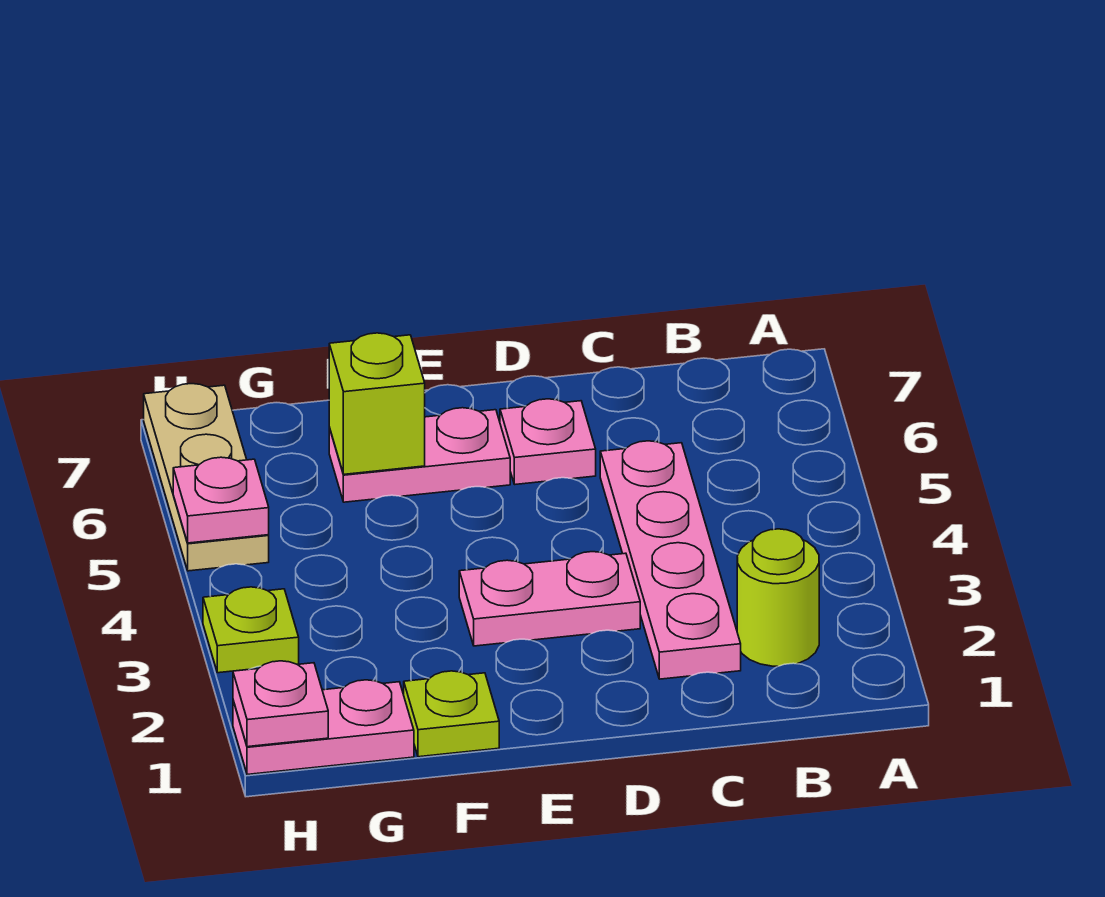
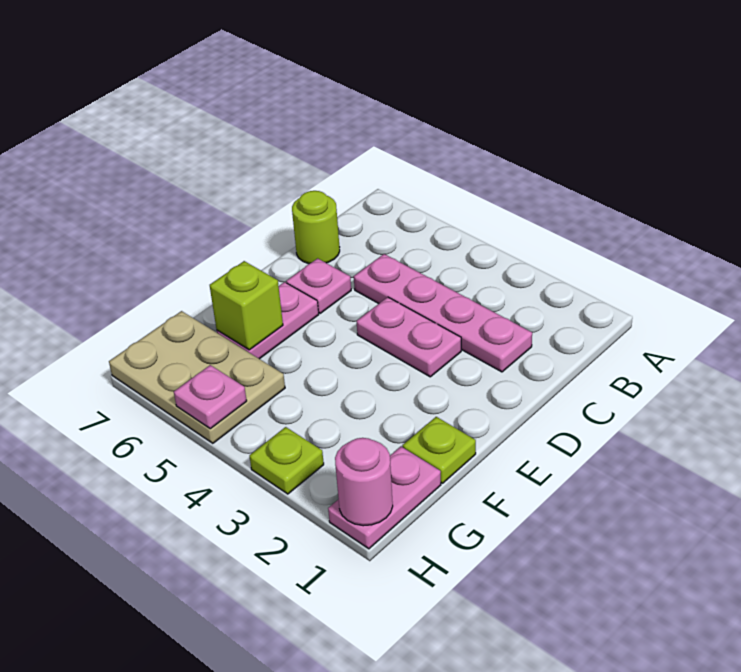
lime round brick B2 level 1 -> lime round brick C7 level 1
pink plate D3:E3 level 1 -> pink plate D3:D4 level 1
pink plate H1 level 2 -> pink round brick H1 level 2
tan plate H5:H7 level 1 -> tan plate G5:H7 level 1

